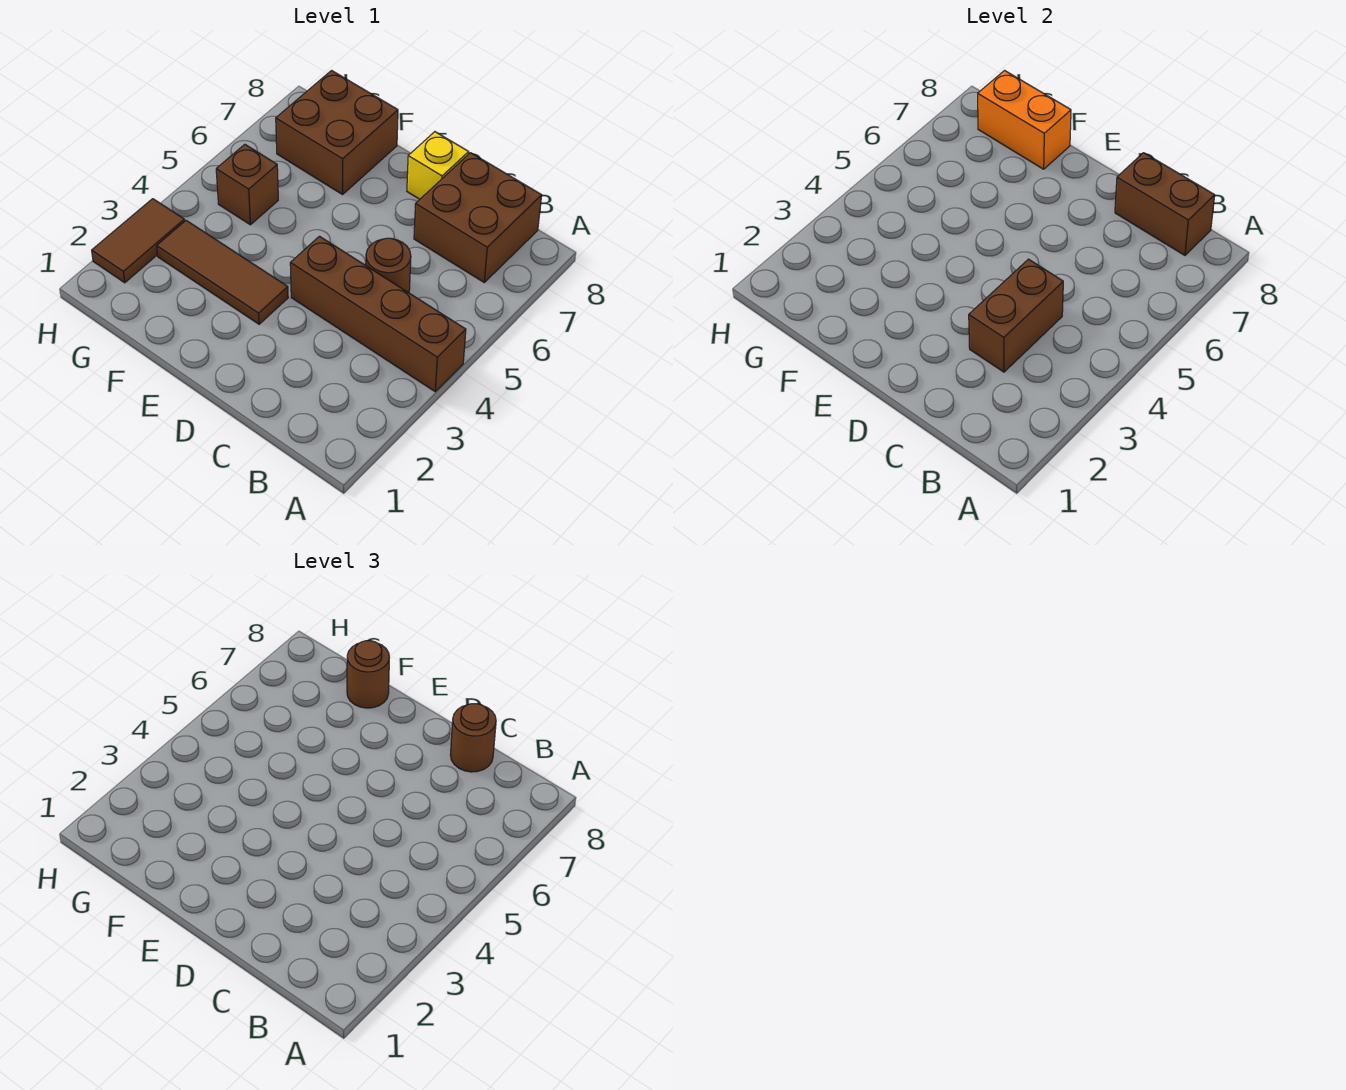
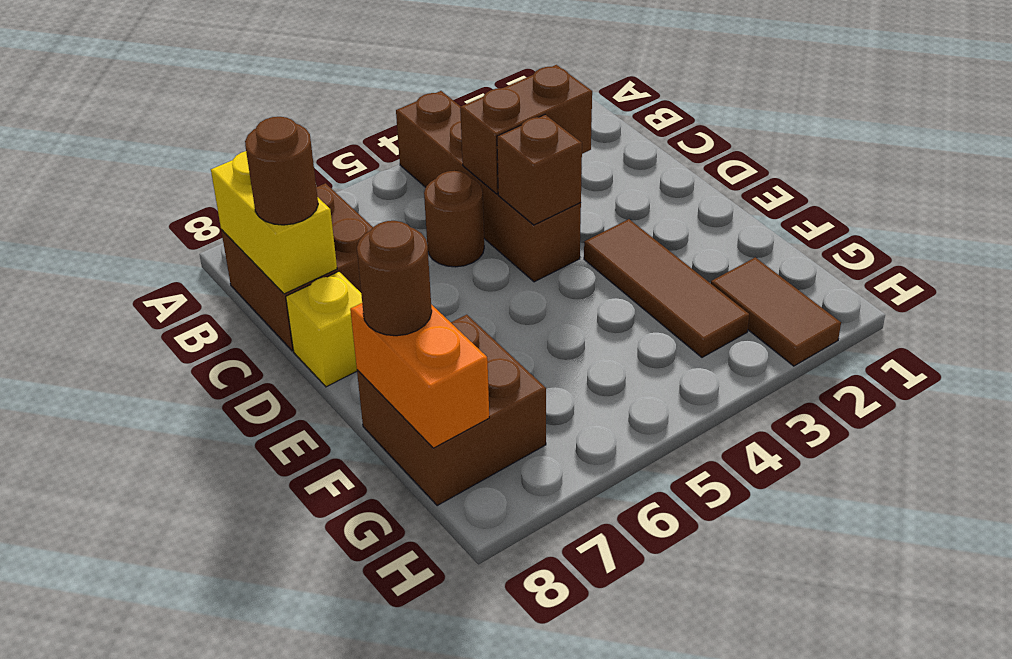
brown brick B8:C8 level 2 -> yellow brick B8:C8 level 2
brown brick G5 level 1 -> brown brick D4 level 2
brown tile H2:H3 level 1 -> brown tile G2:H2 level 1

